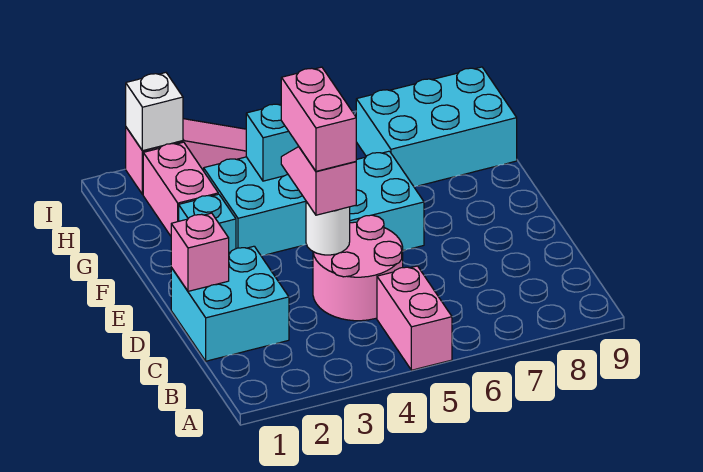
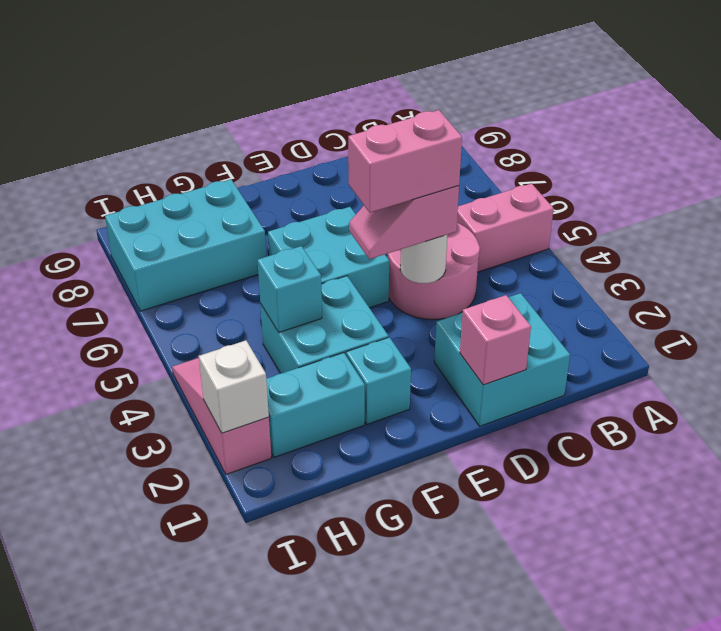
pink brick G2:H2 level 1 -> cyan brick G2:H2 level 1
cyan brick G7:H9 level 1 -> cyan brick G7:I8 level 1

